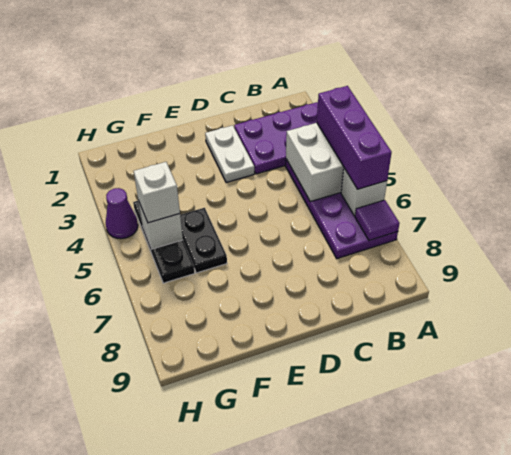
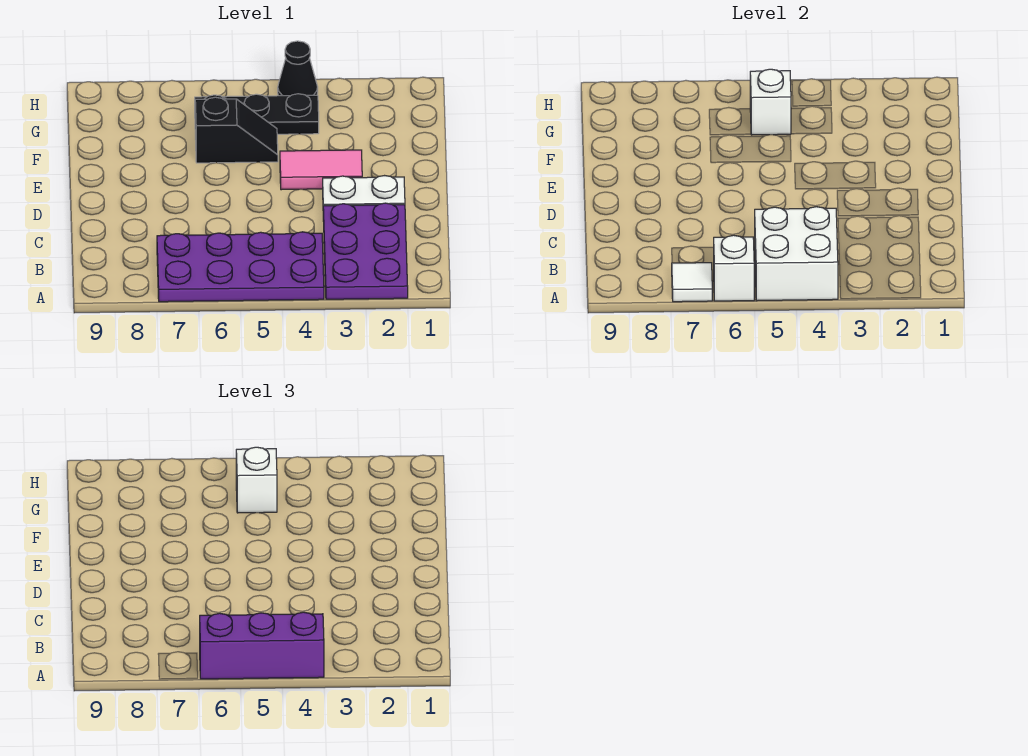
purple tile A7 level 2 -> white tile A7 level 2
none -> pink tile E3:E4 level 1
black plate F5:F6 level 1 -> black slope F5:F6 level 1 top 6
purple cone H4 level 1 -> black cone H4 level 1

